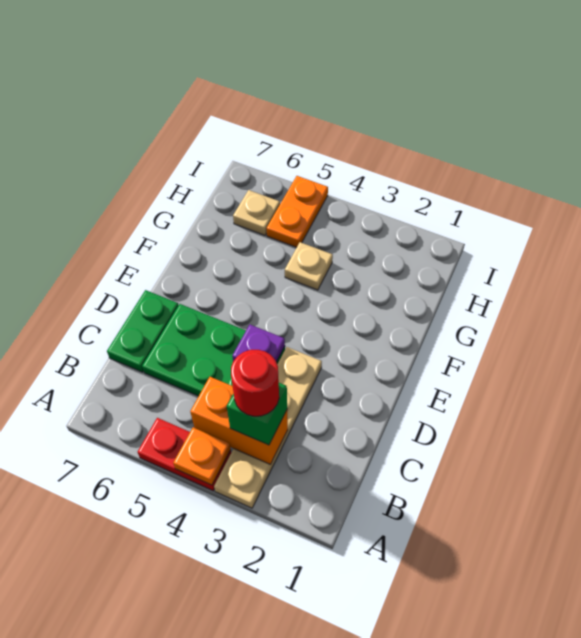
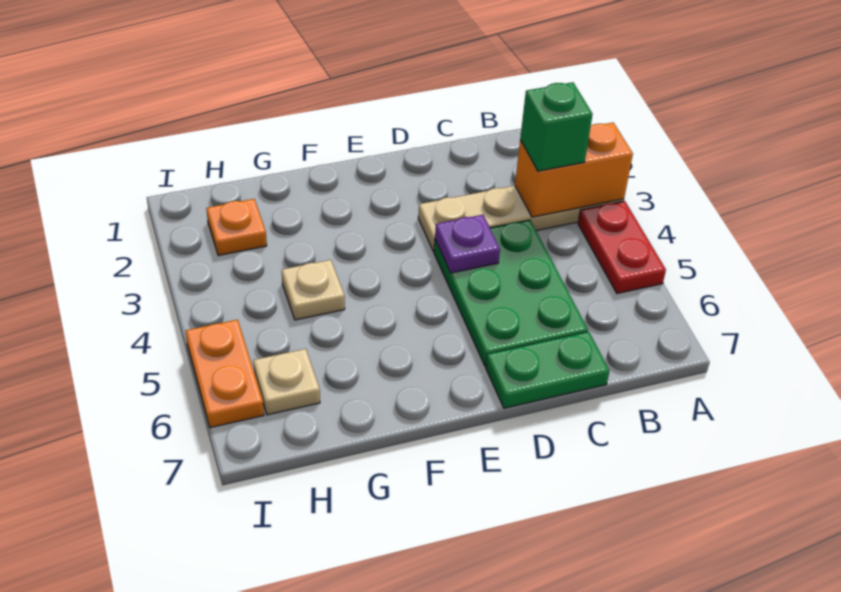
orange plate A4 level 2 -> orange plate H2 level 1
orange brick B3:B4 level 2 -> orange brick A3:B3 level 2
red round brick B3 level 4 -> none
orange plate H5:I5 level 1 -> orange plate I5:I6 level 1

